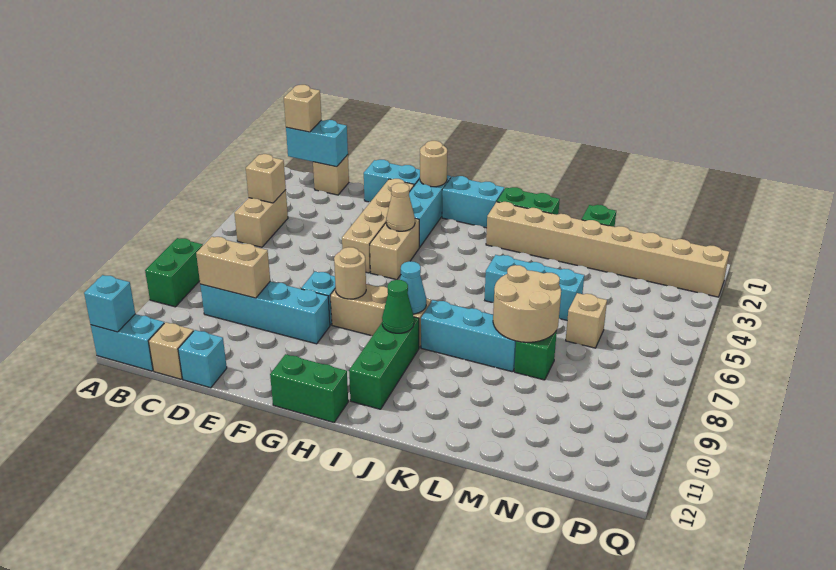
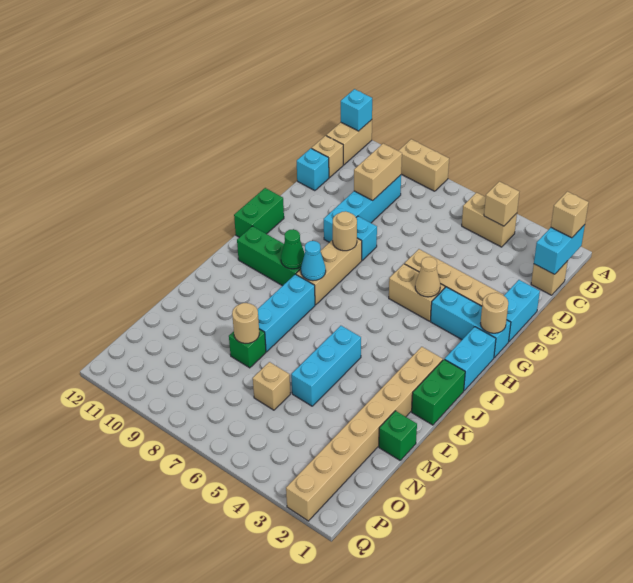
green brick A8:A9 level 1 -> tan brick A8:A9 level 1
cyan brick A12:B12 level 1 -> tan brick A12:B12 level 1
tan round brick L7:M8 level 2 -> tan round brick M8 level 2

